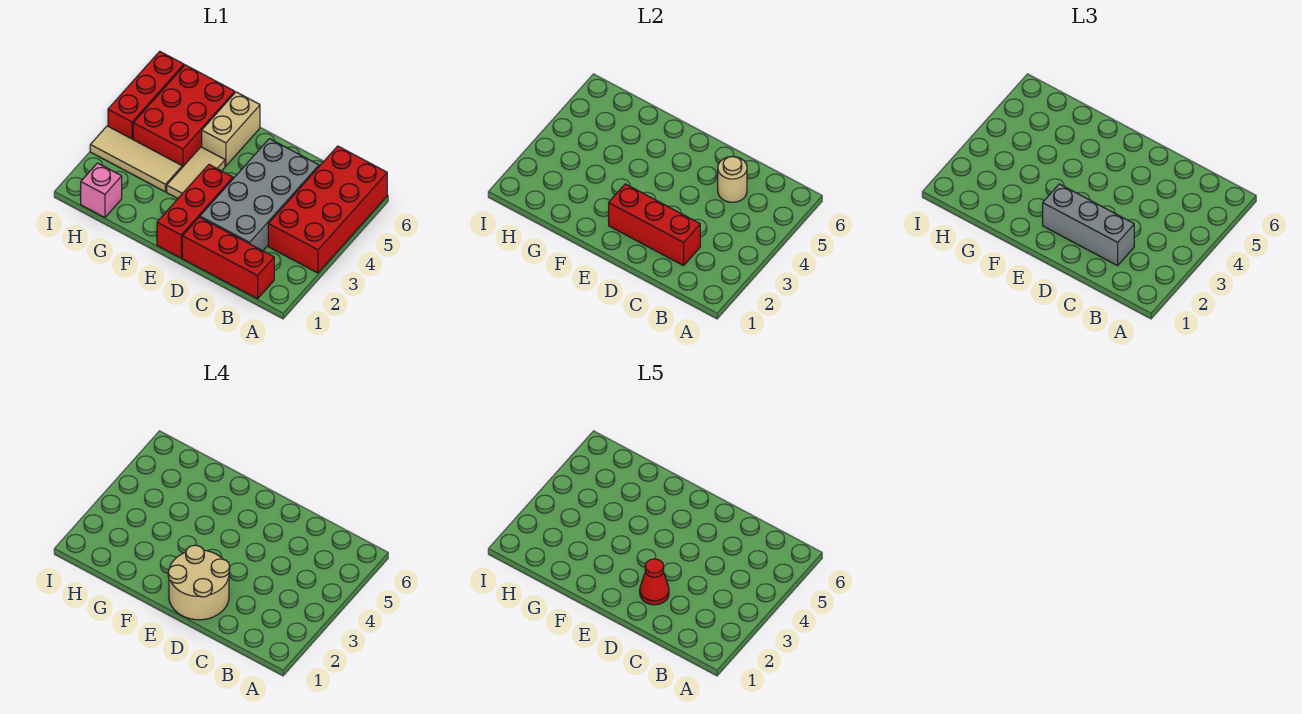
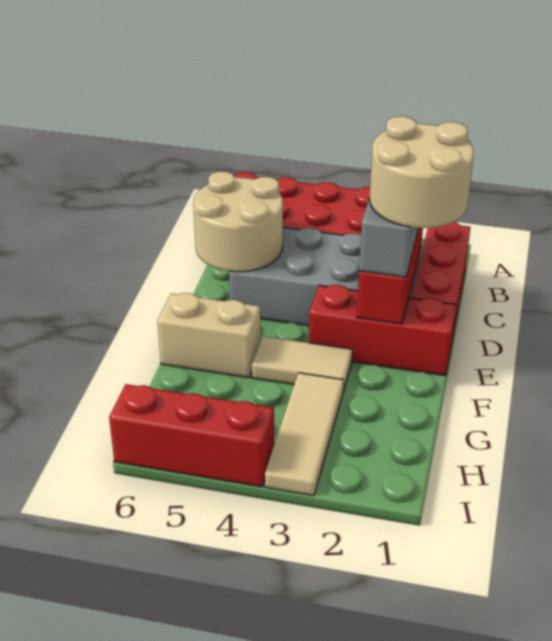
tan round brick C5 level 2 -> tan round brick C5:D6 level 2
red cone D2 level 5 -> none
red brick G4:H6 level 1 -> none
pink brick H1 level 1 -> none

